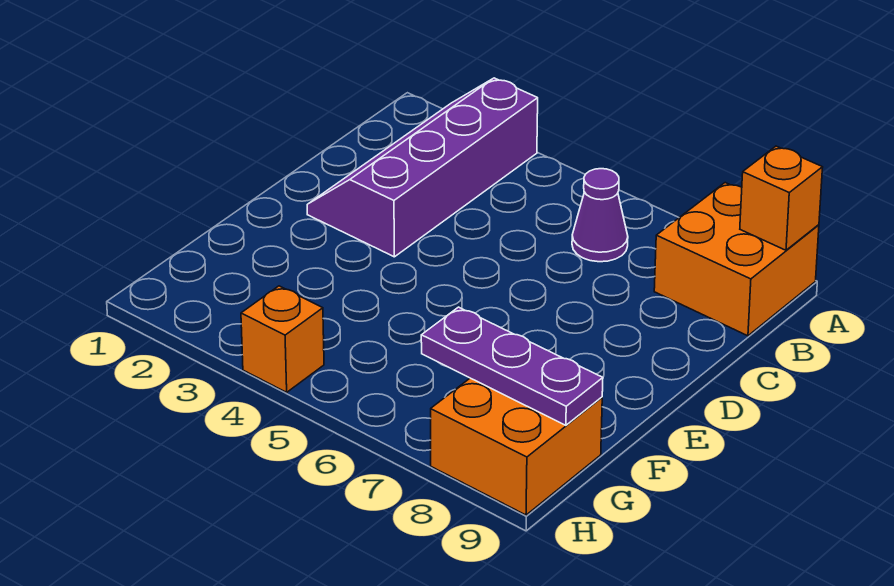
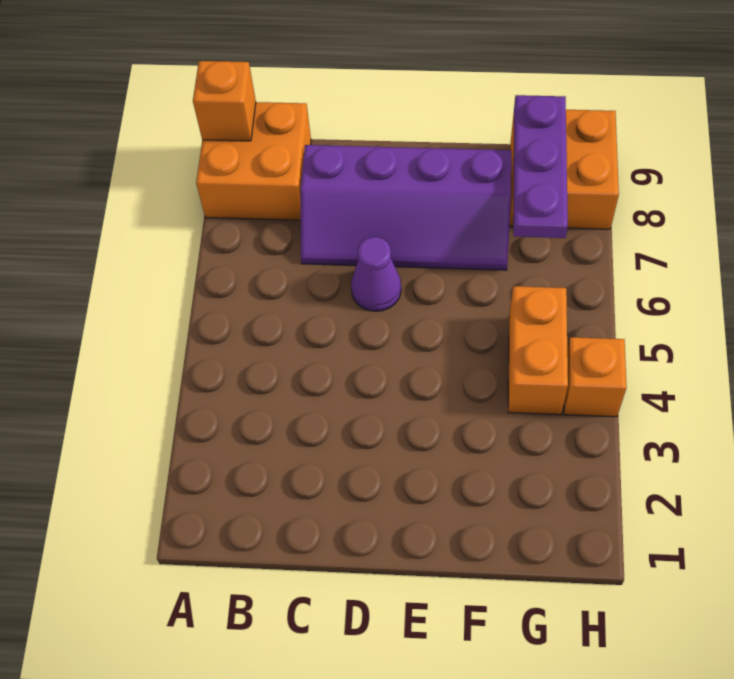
purple slope A2:D3 level 1 top 3 -> purple slope C7:F8 level 1 top 8
purple cone B6 level 1 -> purple cone D6 level 1
none -> orange brick G4:G5 level 1

